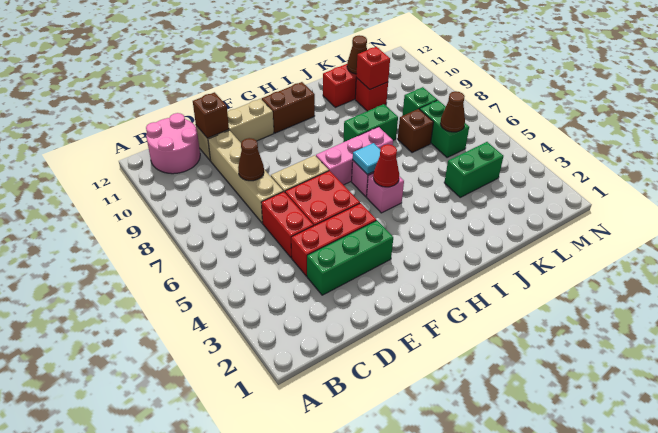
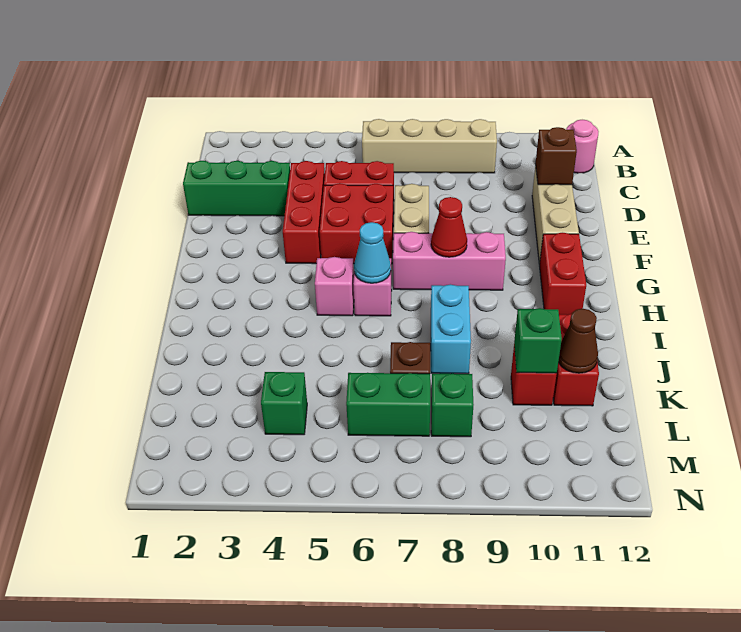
pink round brick B11:C12 level 1 -> pink round brick B12 level 1
green brick D3:F3 level 1 -> green brick D1:D3 level 1
tan brick D7:D10 level 1 -> tan brick B6:B9 level 1
brown cone D8 level 2 -> none
pink brick G7:I7 level 1 -> pink brick G7:G9 level 1
brown brick G11:H11 level 1 -> red brick G11:H11 level 1
red cone H5 level 2 -> red cone G8 level 2
cyan tile H6 level 2 -> cyan cone H6 level 2
green brick I8:J8 level 1 -> cyan brick I8:J8 level 1
green brick K4:L4 level 1 -> green brick L4 level 1
red brick K10 level 2 -> green brick K10 level 2
brown cone L6 level 2 -> none

